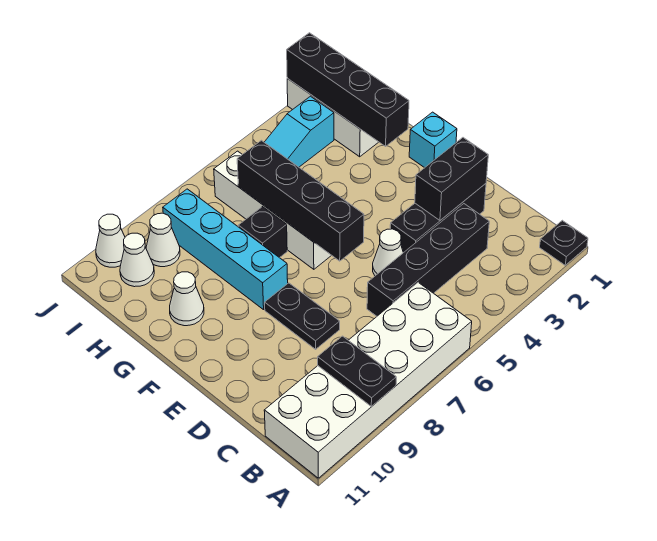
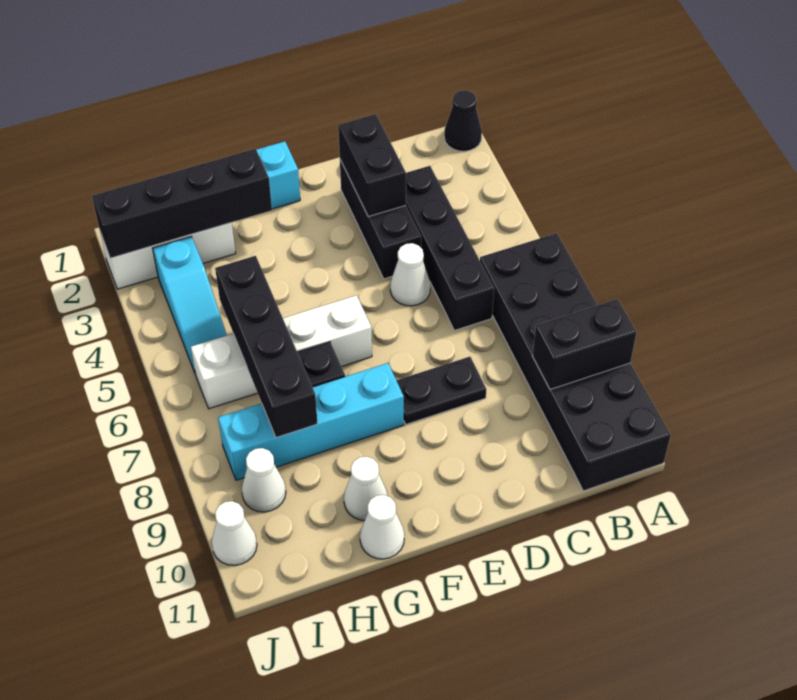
black plate A1 level 1 -> black cone A1 level 1
white brick A6:B11 level 1 -> black brick A6:B11 level 1
black plate A9:B9 level 2 -> black brick A9:B9 level 2
black brick E6:H6 level 2 -> black brick H5:H8 level 2
white cone I10 level 1 -> white cone G11 level 1

